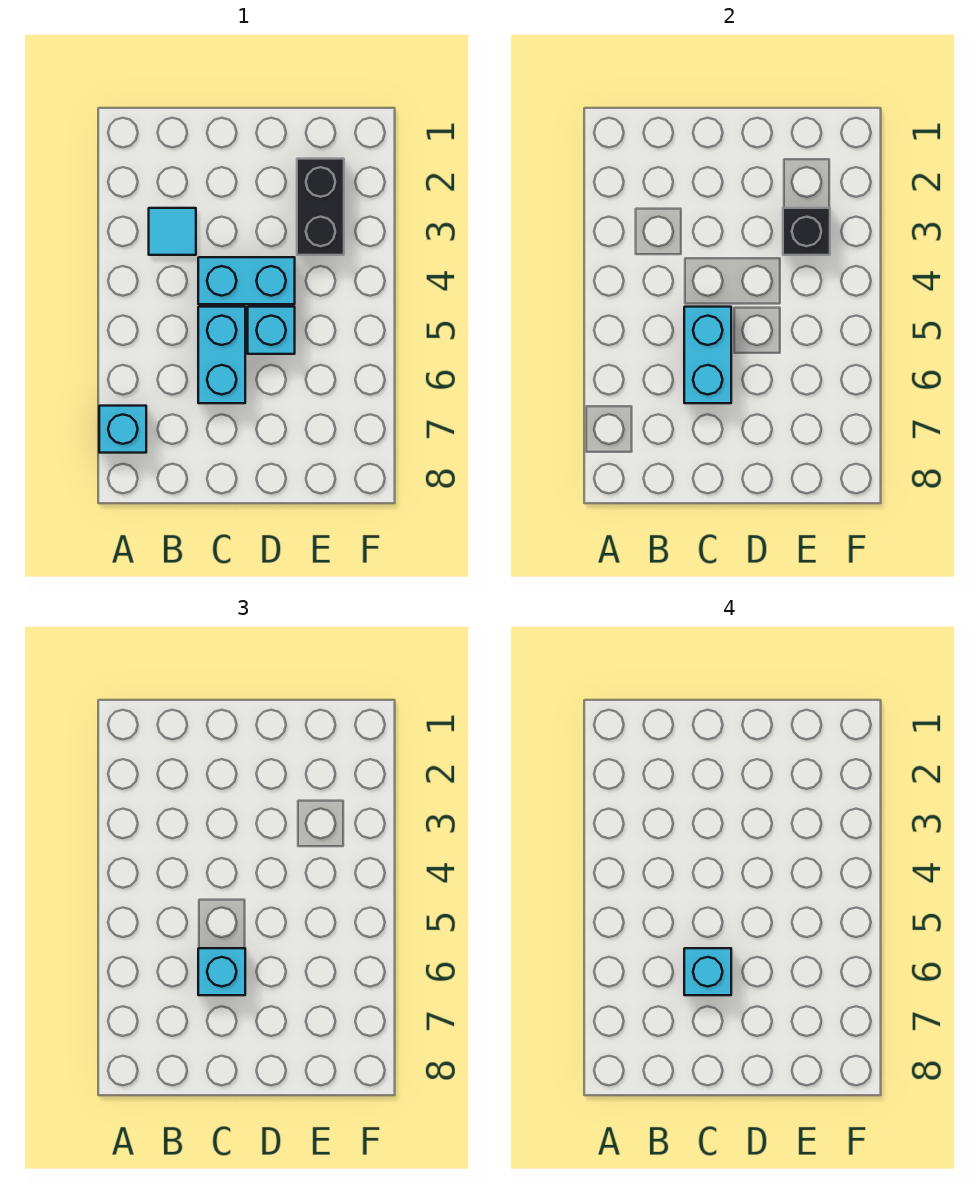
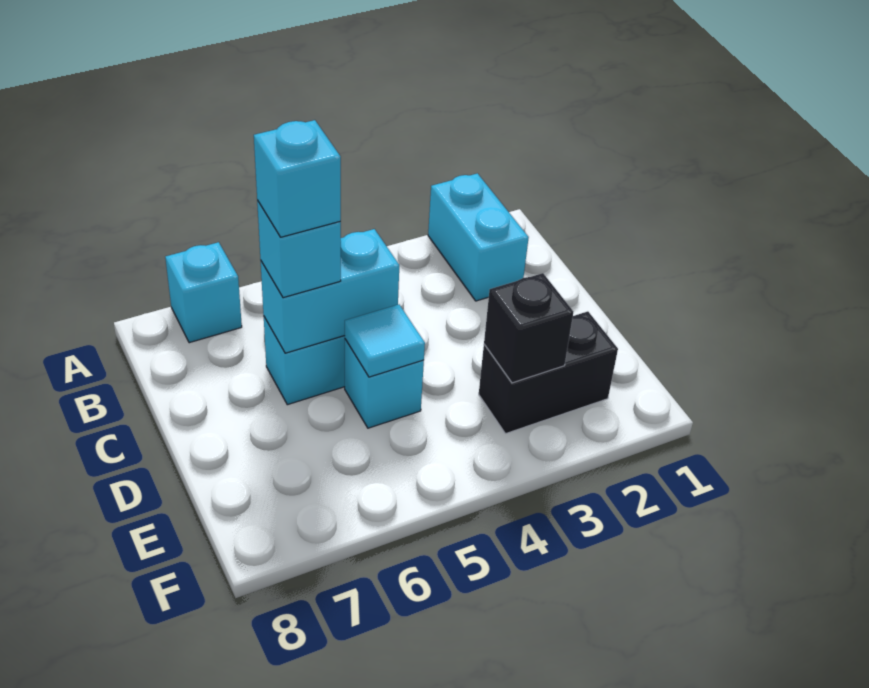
cyan tile B3 level 1 -> cyan tile D5 level 2
cyan brick C4:D4 level 1 -> cyan brick A2:B2 level 1

